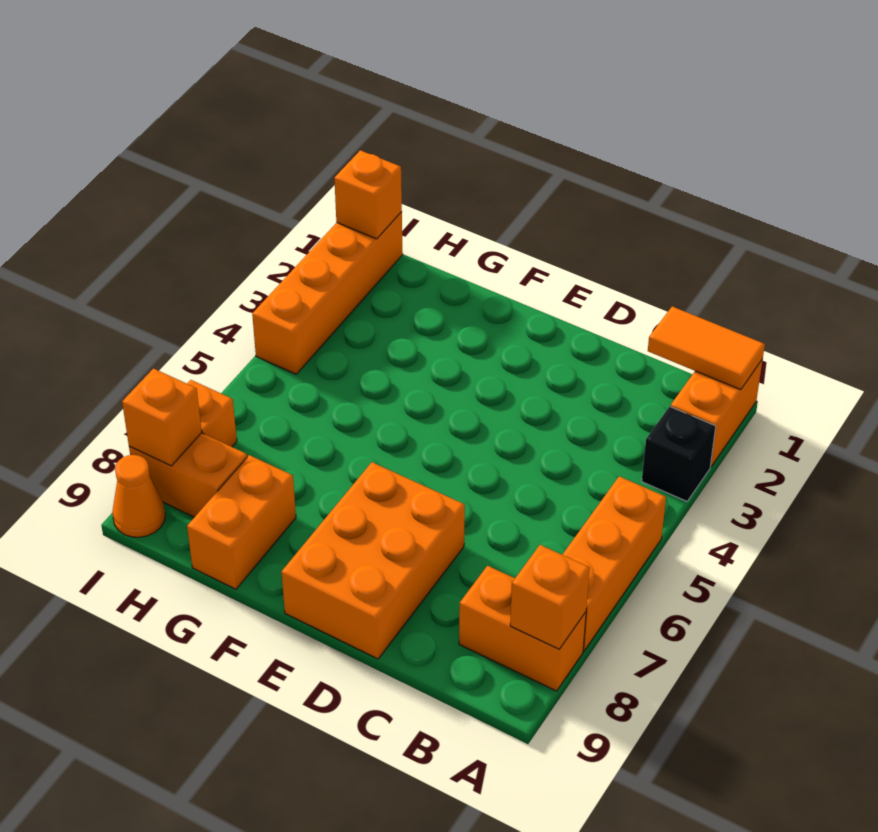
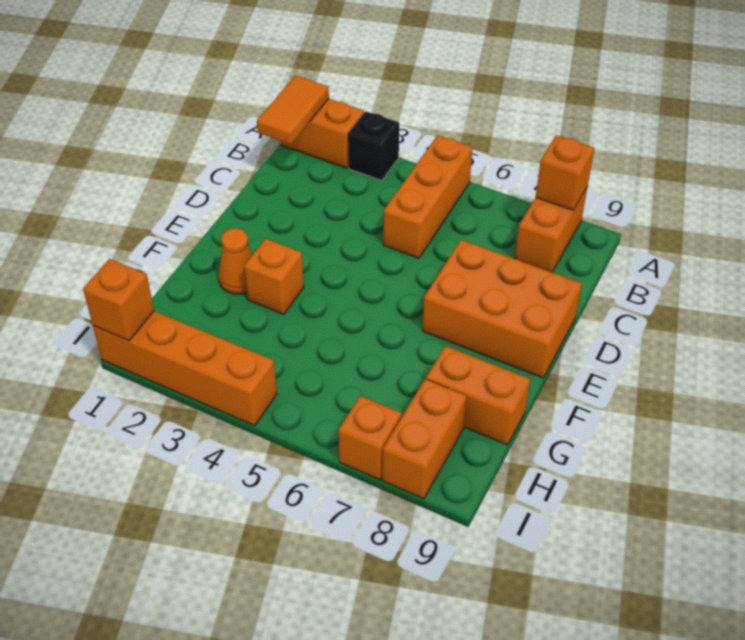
orange brick A5:A7 level 1 -> orange brick A5:C5 level 1
orange brick I8 level 2 -> orange brick F3 level 1
orange cone I9 level 1 -> orange cone F2 level 1

